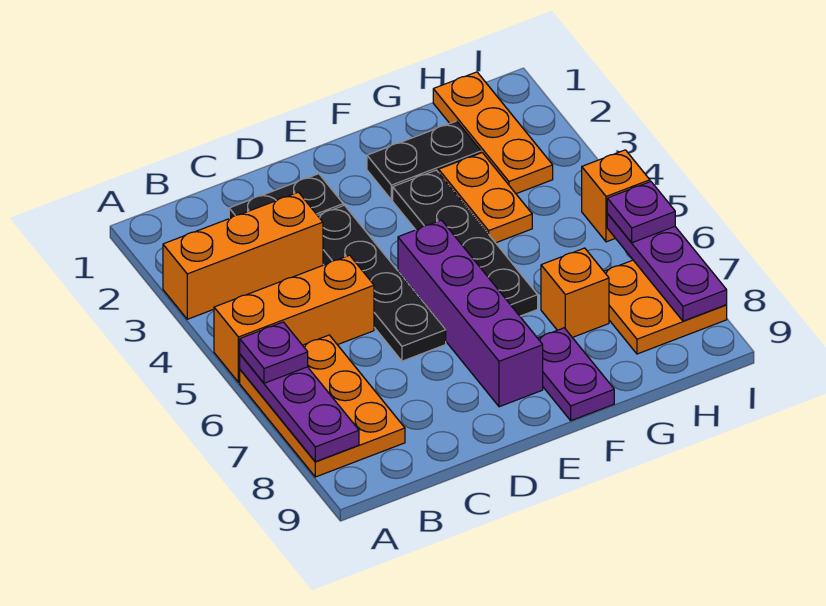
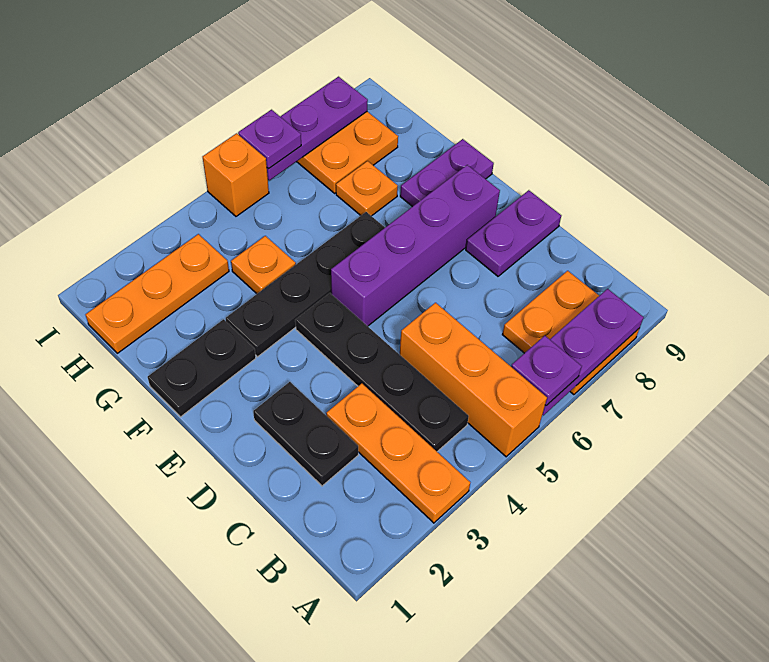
orange brick A3:C3 level 1 -> orange plate A3:C3 level 1
orange plate A6:B8 level 1 -> orange plate A7:B8 level 1
black plate D3:D6 level 1 -> black plate B4:E4 level 1
none -> purple plate D8:D9 level 1
black plate F2:G2 level 1 -> black plate F1:F2 level 1
orange plate G3:G4 level 1 -> orange plate G4 level 1
orange brick G7 level 1 -> orange plate G7 level 1

